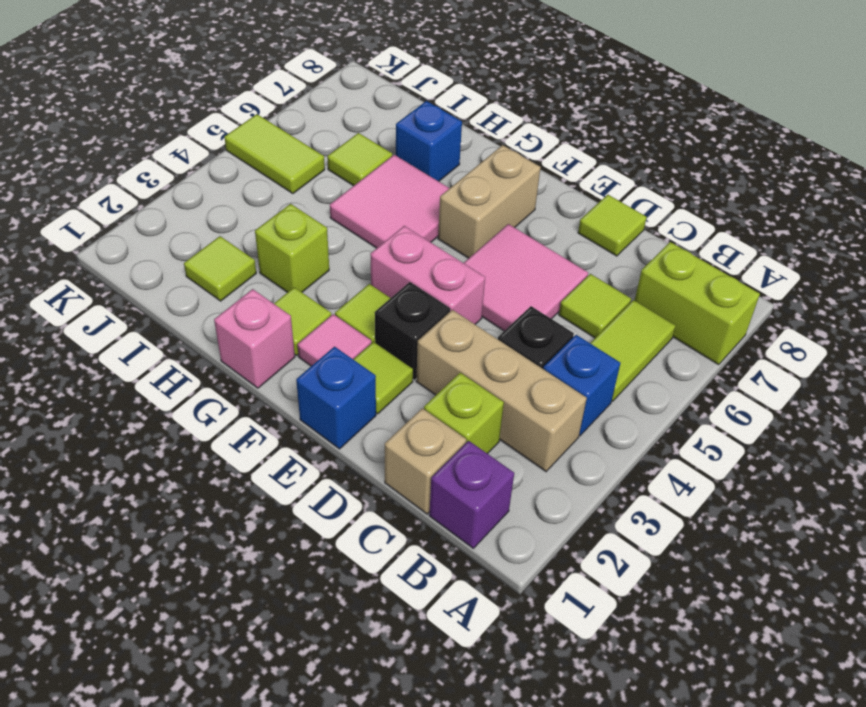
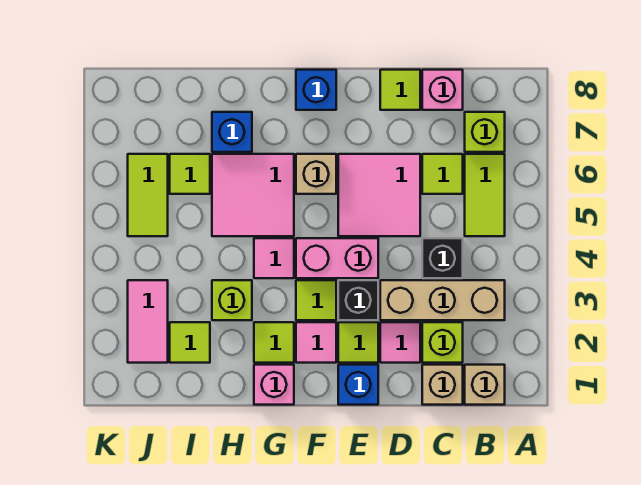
lime brick A7:B7 level 1 -> lime brick B7 level 1
purple brick B1 level 1 -> tan brick B1 level 1
blue brick B4 level 1 -> blue brick F8 level 1
none -> pink brick C8 level 1
none -> pink tile D2 level 1
tan brick F6:F7 level 1 -> tan brick F6 level 1
none -> pink tile G4 level 1
none -> pink tile J2:J3 level 1
lime tile J5:K5 level 1 -> lime tile J5:J6 level 1

